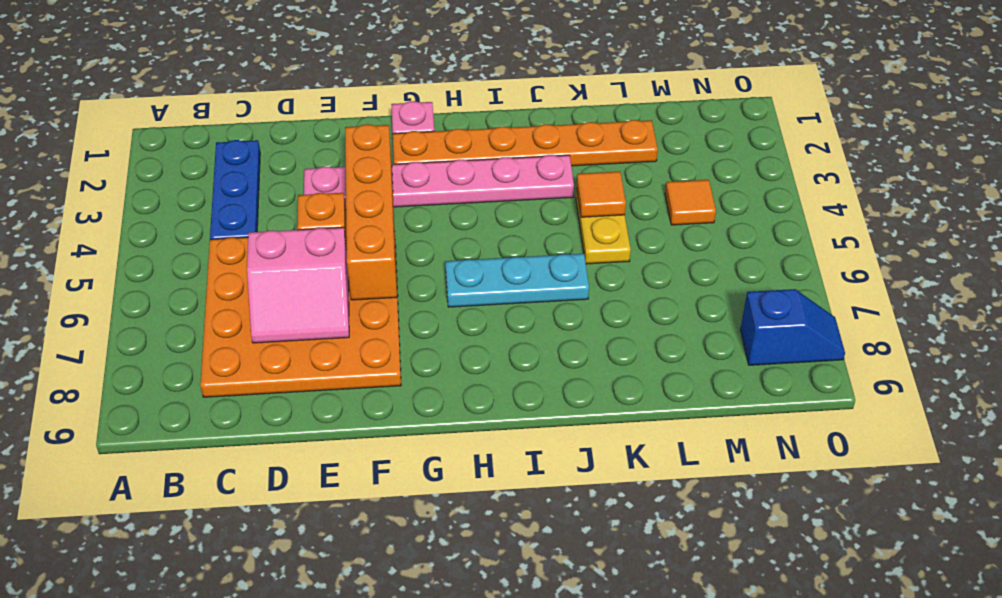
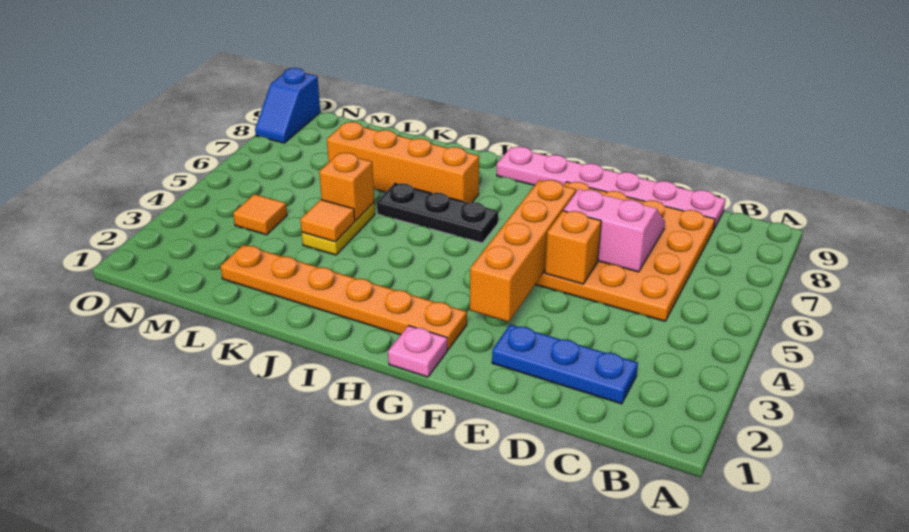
blue plate C2:C4 level 1 -> blue plate C2:E2 level 1
pink plate E3:J3 level 1 -> pink plate C9:H9 level 1
cyan plate H6:J6 level 1 -> black plate H6:J6 level 1
none -> orange brick I7:L7 level 1
none -> orange brick K5 level 2
blue slope N8:O8 level 1 top N -> blue slope O8:O9 level 1 top 9

